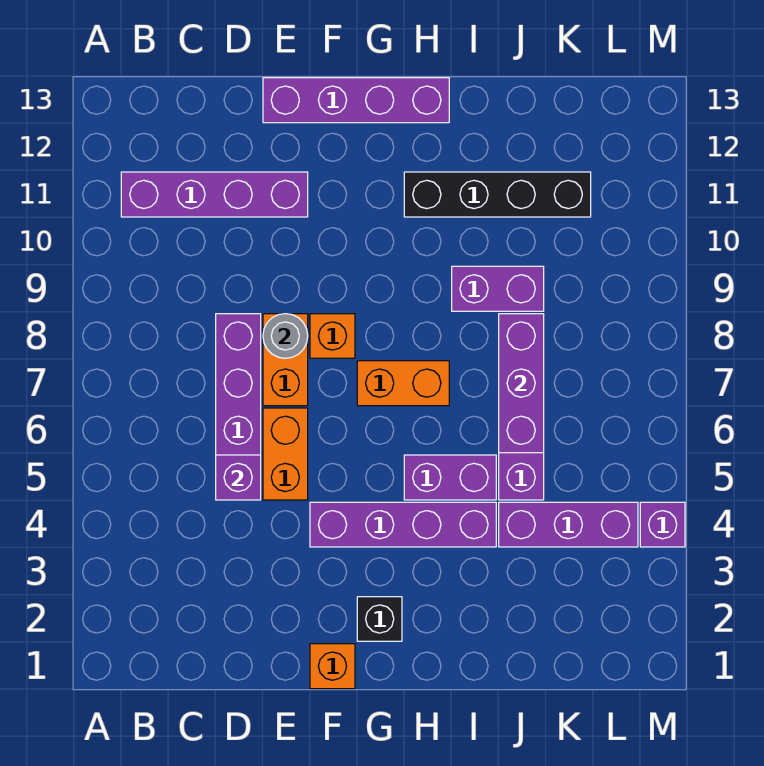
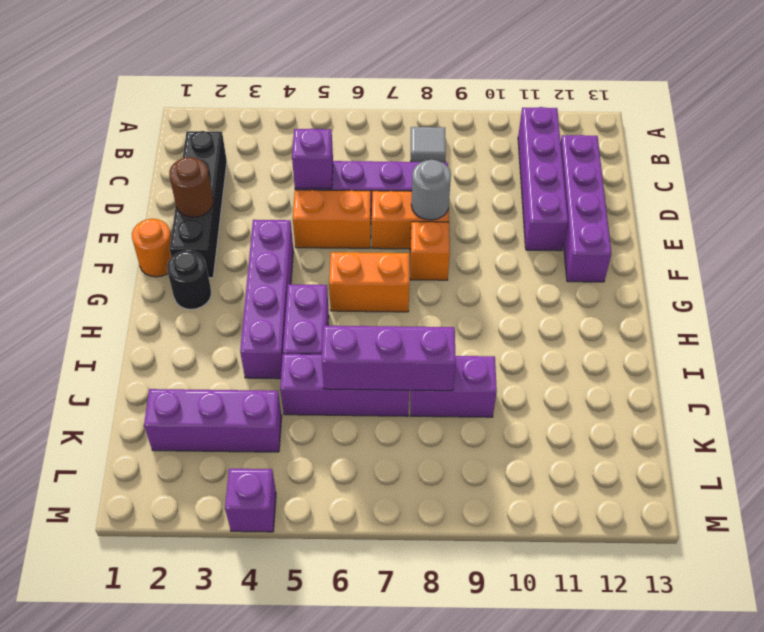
none -> grey tile B8 level 1
none -> brown round brick E2 level 2
purple brick E13:H13 level 1 -> purple brick C12:F12 level 1
orange brick F1 level 1 -> orange round brick F1 level 1
black brick G2 level 1 -> black round brick G2 level 1
orange brick G7:H7 level 1 -> orange brick G6:G7 level 1
black brick H11:K11 level 1 -> black brick C2:F2 level 1
purple brick I9:J9 level 1 -> purple brick J8:J9 level 1
purple brick J4:L4 level 1 -> purple brick K2:K4 level 1

